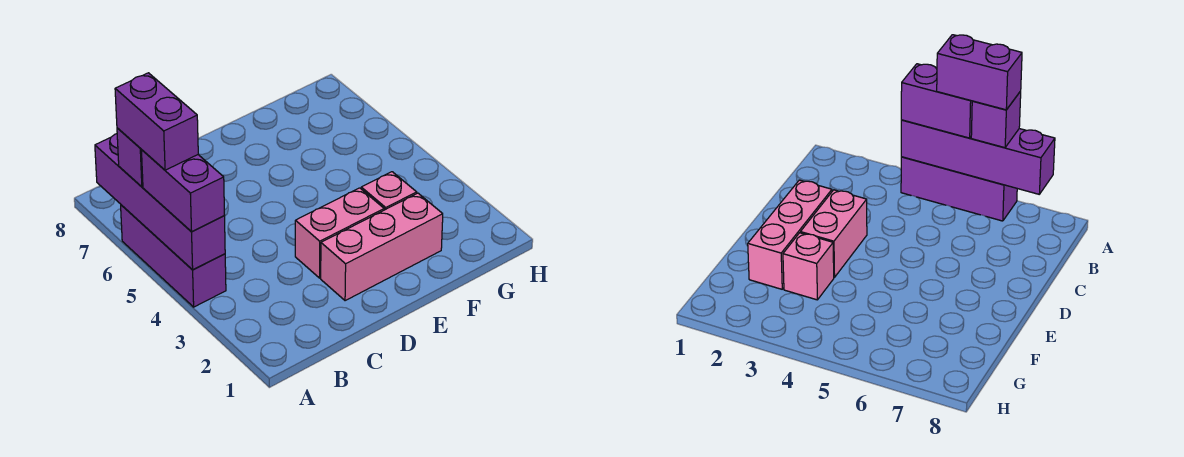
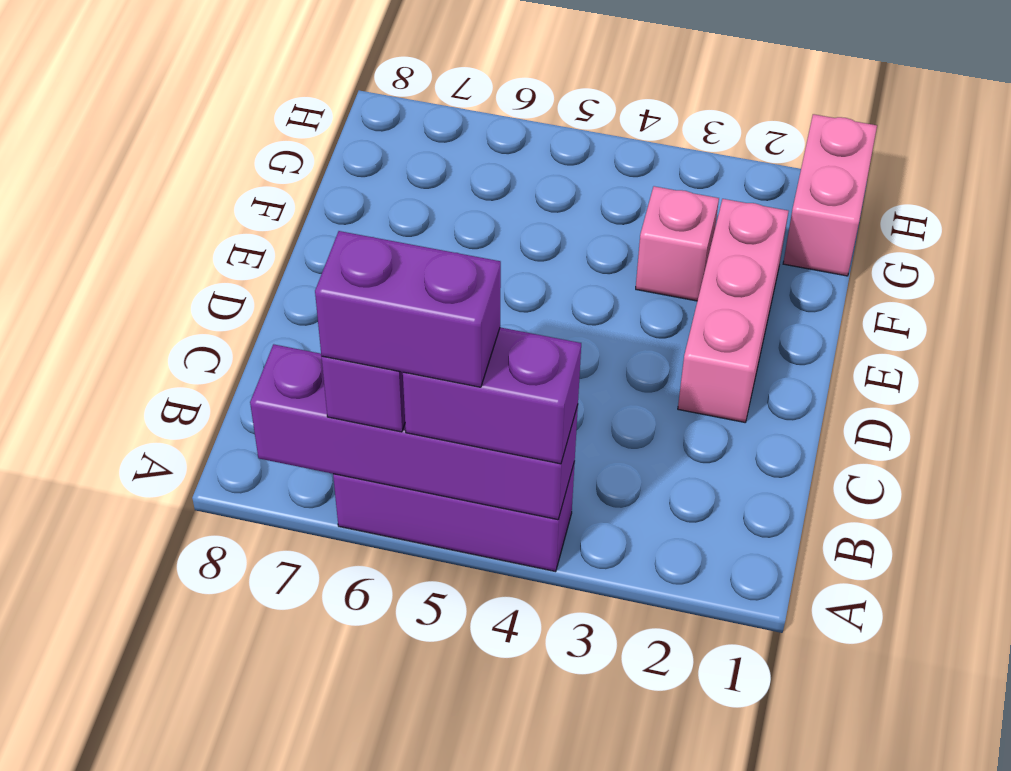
pink brick D3:E3 level 1 -> pink brick G1:H1 level 1

